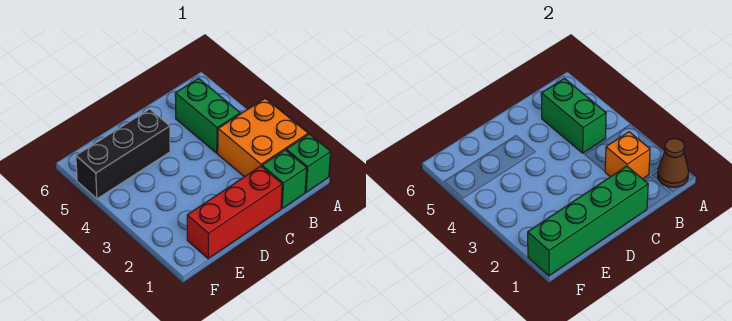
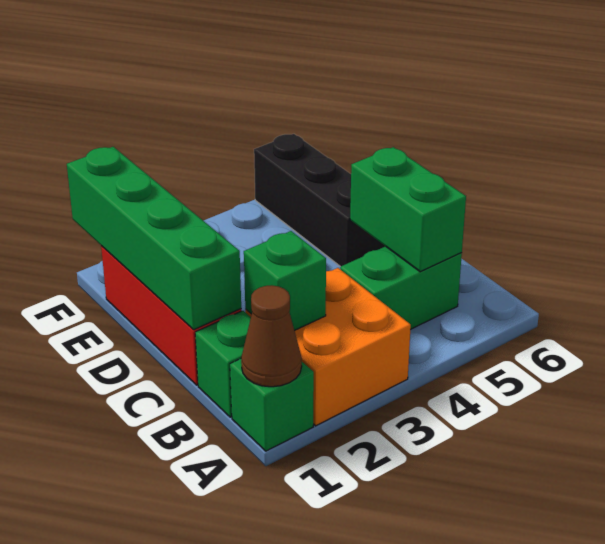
orange brick B2 level 2 -> green brick B2 level 2
green brick B4:B5 level 2 -> green brick B5:C5 level 2

